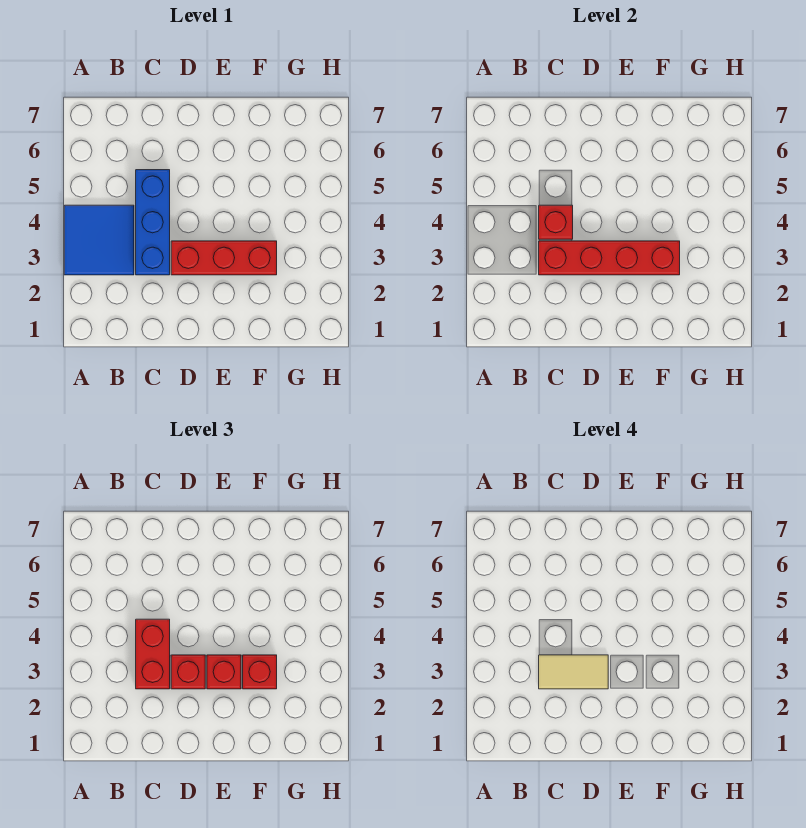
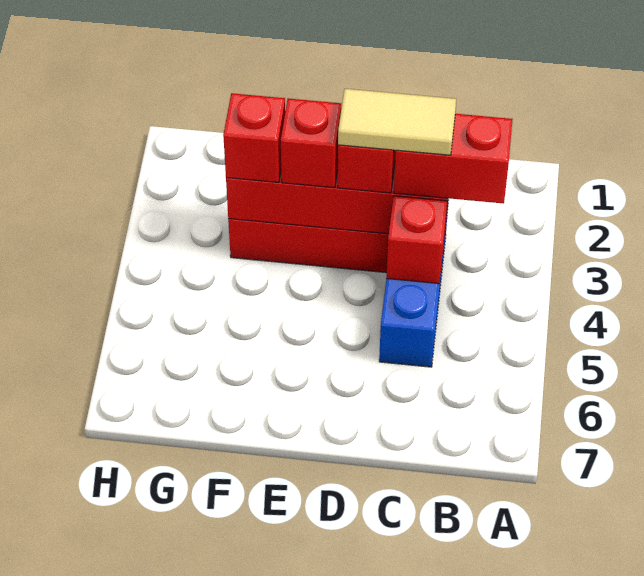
blue tile A3:B4 level 1 -> none
red brick C3:C4 level 3 -> red brick B3:C3 level 3

